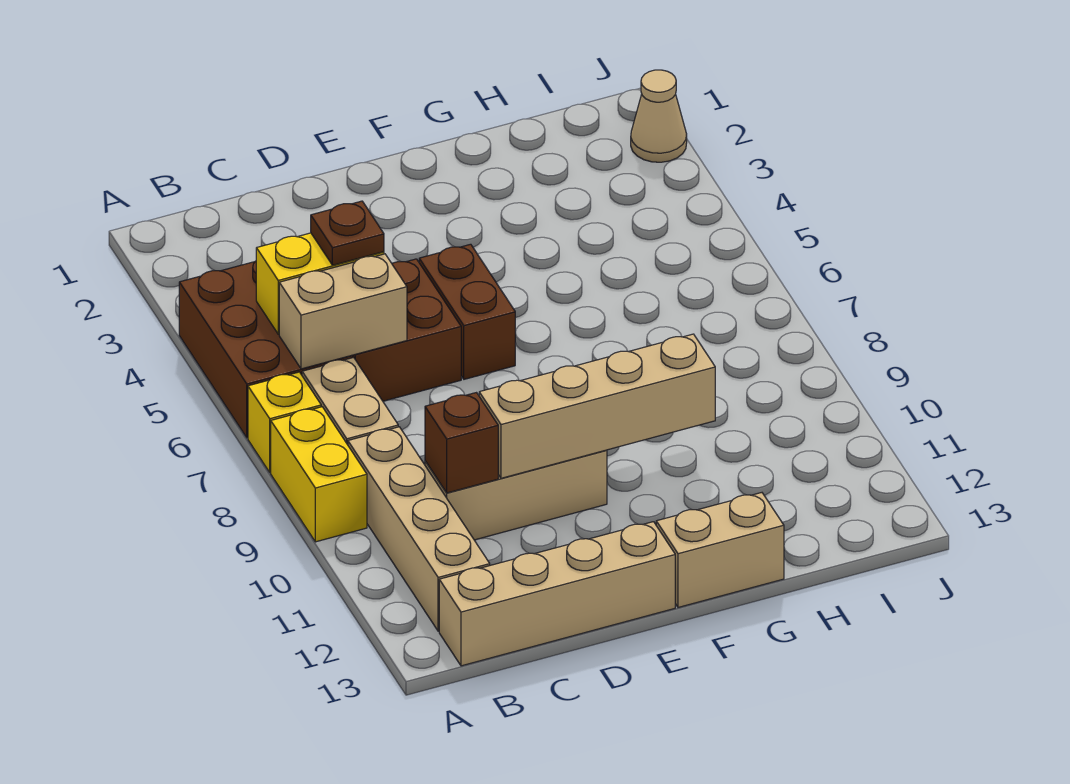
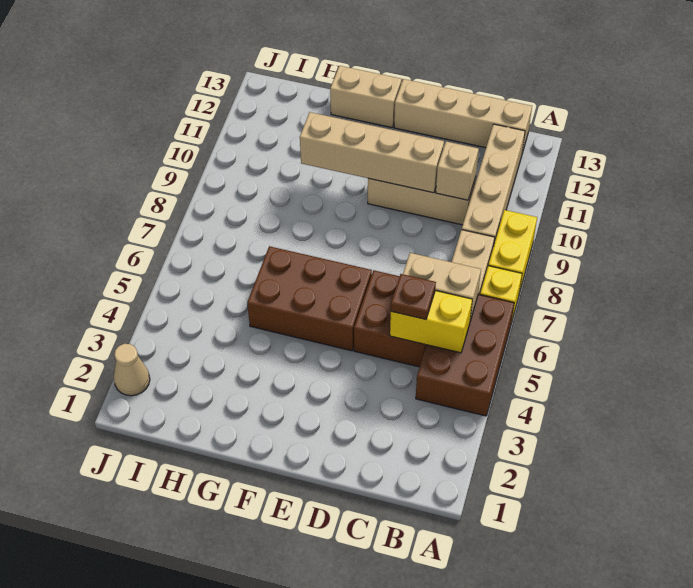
brown brick C10 level 2 -> tan brick C10 level 2
brown brick E5:E6 level 1 -> brown brick E5:G6 level 1

